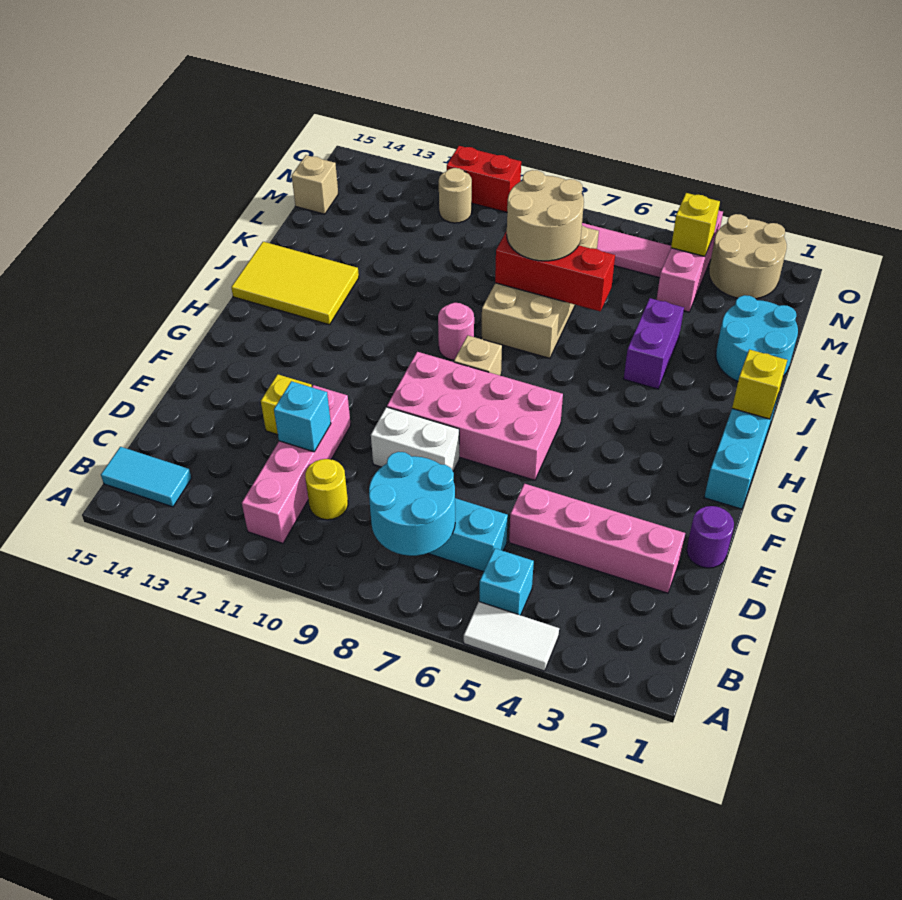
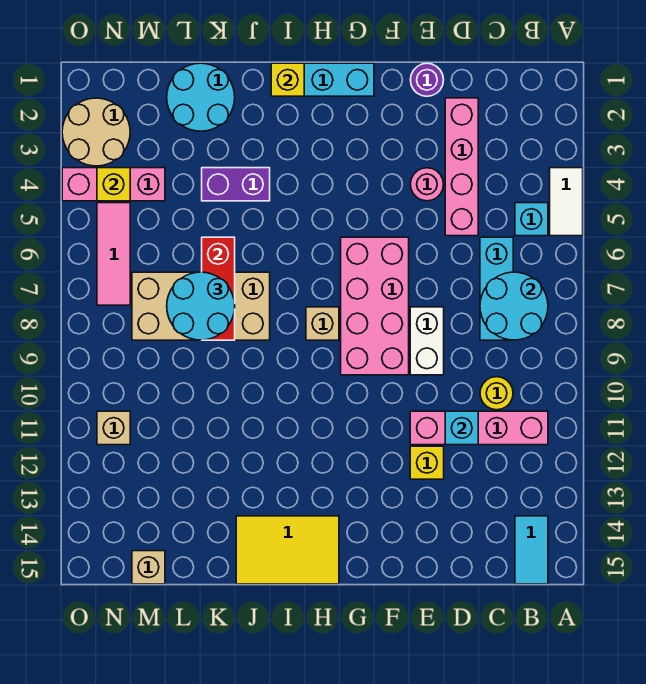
pink round brick I9 level 1 -> pink round brick E4 level 1
yellow tile I13:J15 level 1 -> yellow tile H14:J15 level 1
tan round brick K7:L8 level 3 -> cyan round brick K7:L8 level 3
tan round brick N11 level 1 -> tan brick N11 level 1
red brick O10:O11 level 1 -> none

